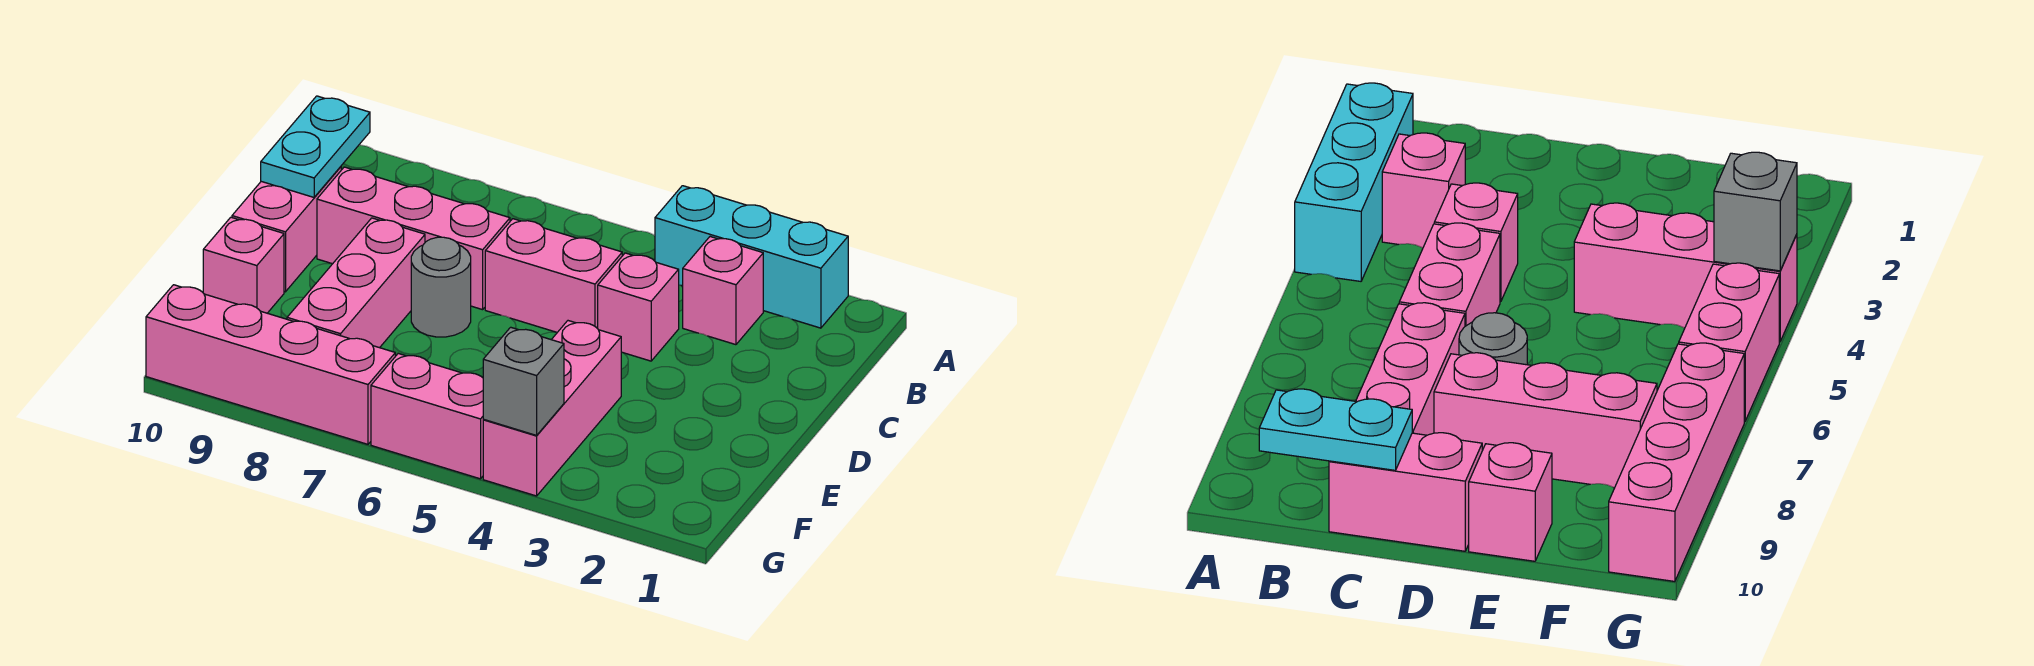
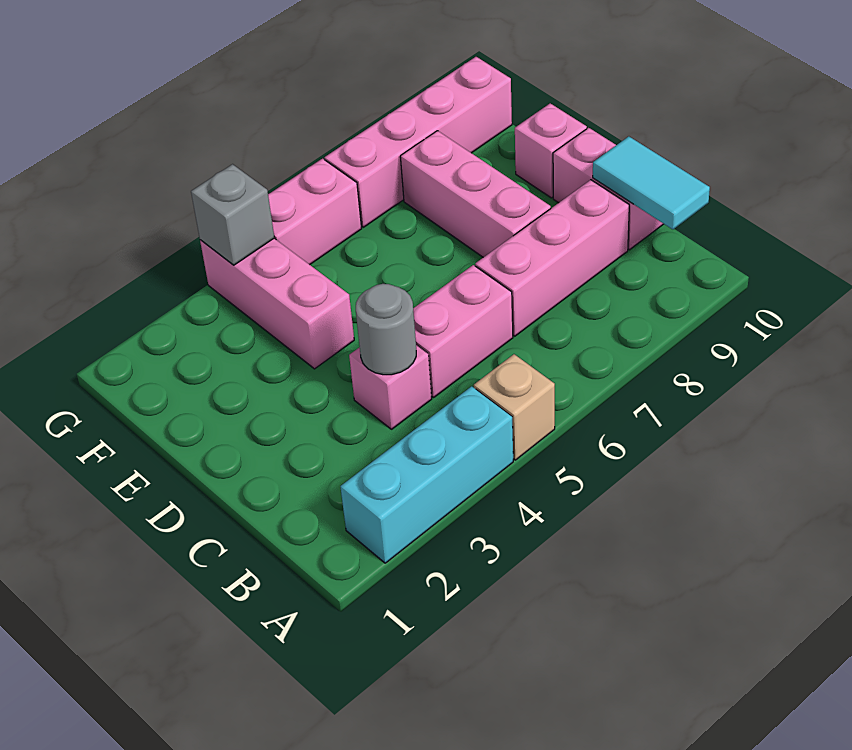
none -> tan brick A5 level 1
pink brick B3 level 1 -> none
cyan plate B10:C10 level 2 -> cyan tile B10:C10 level 2
grey round brick D7 level 1 -> grey round brick C4 level 2

